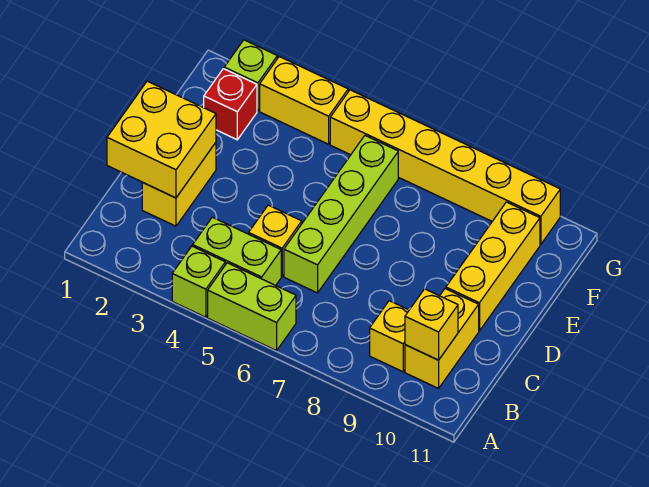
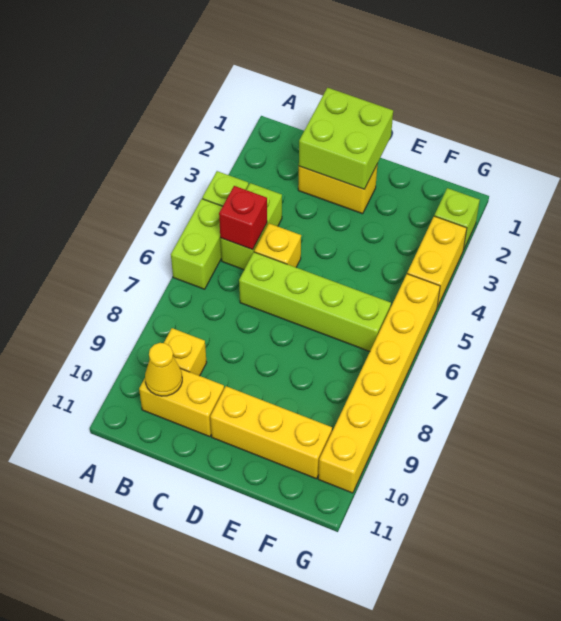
yellow brick B10 level 2 -> yellow cone B10 level 2
yellow brick C1:D2 level 2 -> lime brick C1:D2 level 2
red brick F2 level 1 -> red brick B5 level 2

